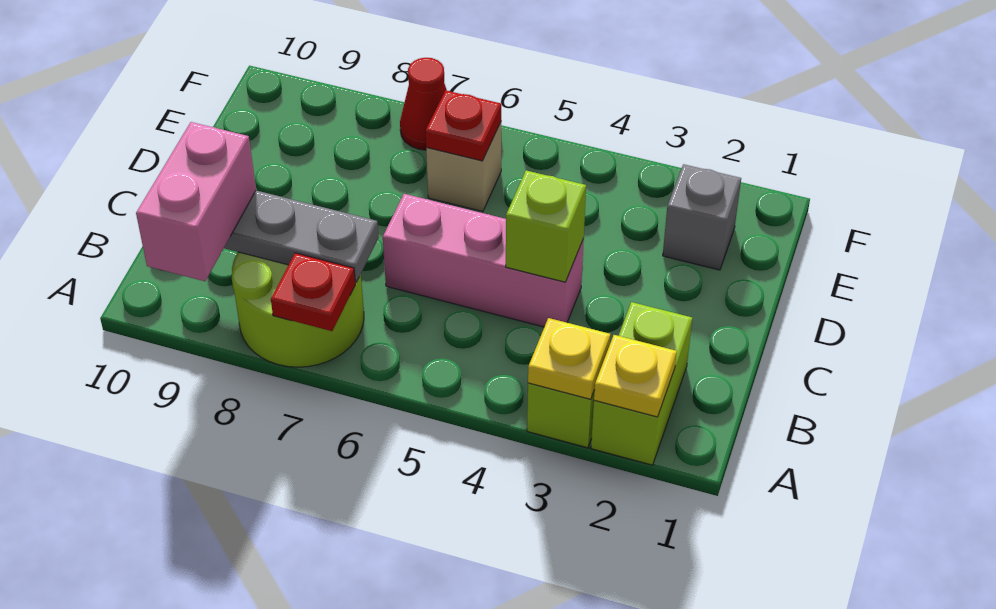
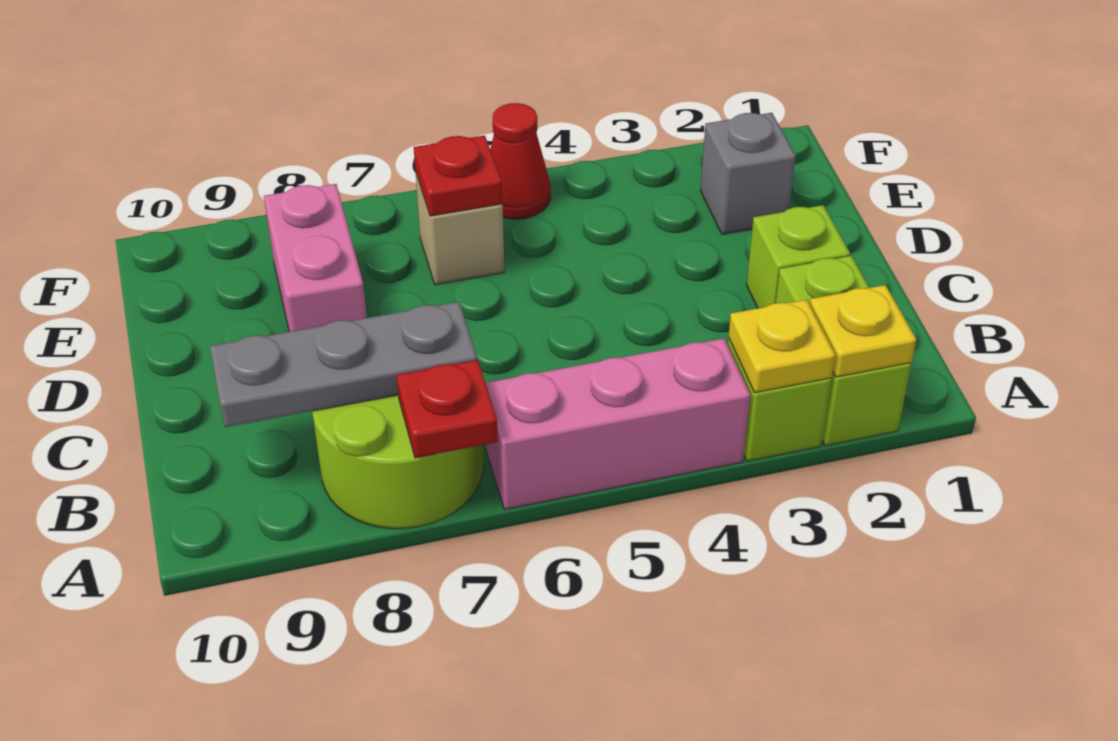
pink brick A9:B9 level 3 -> pink brick D8:E8 level 1
pink brick C4:C6 level 1 -> pink brick A4:A6 level 1
lime brick C4 level 2 -> lime brick C2 level 1
red cone F7 level 1 -> red cone F5 level 1

